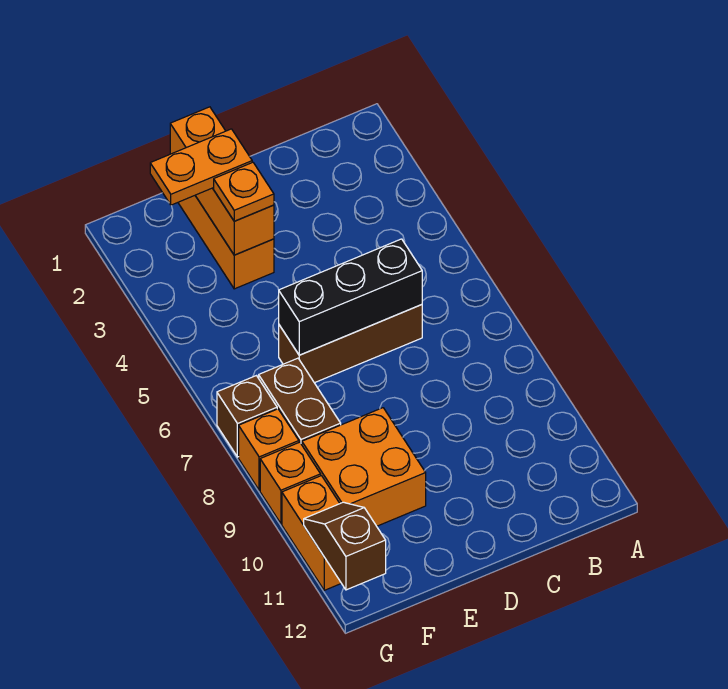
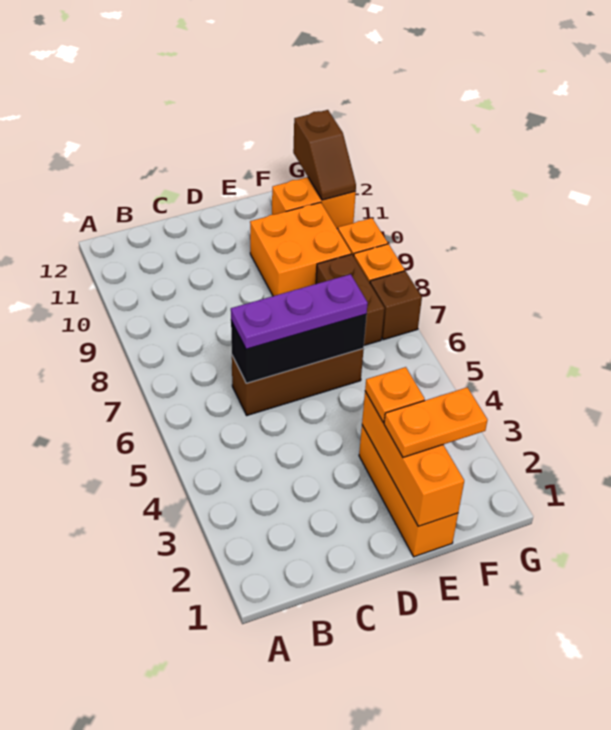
none -> purple plate C6:E6 level 3
orange brick G10:G11 level 1 -> orange brick F11:G11 level 1

